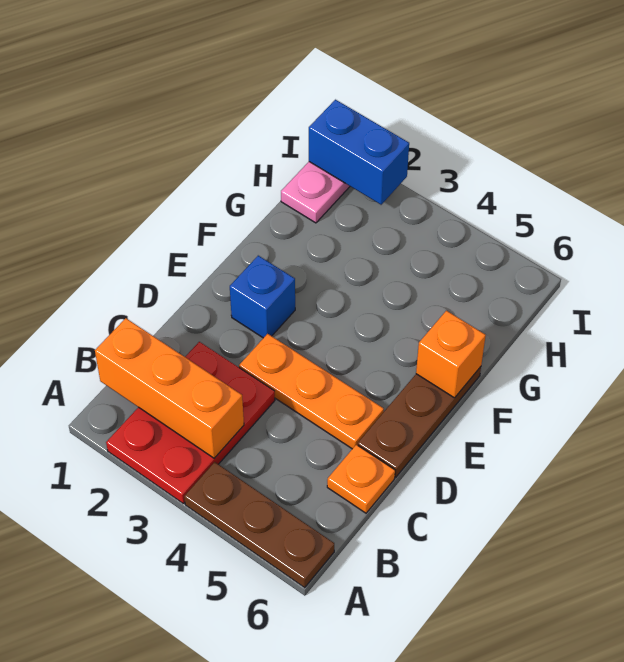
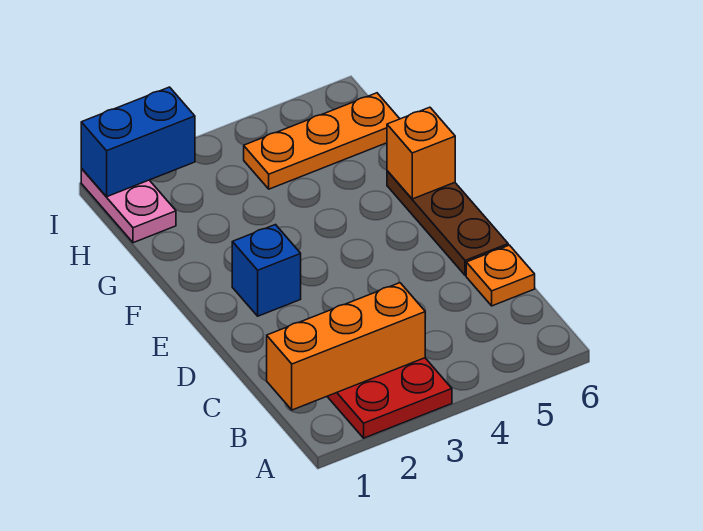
brown plate A4:A6 level 1 -> none
orange plate D3:D5 level 1 -> orange plate H4:H6 level 1

